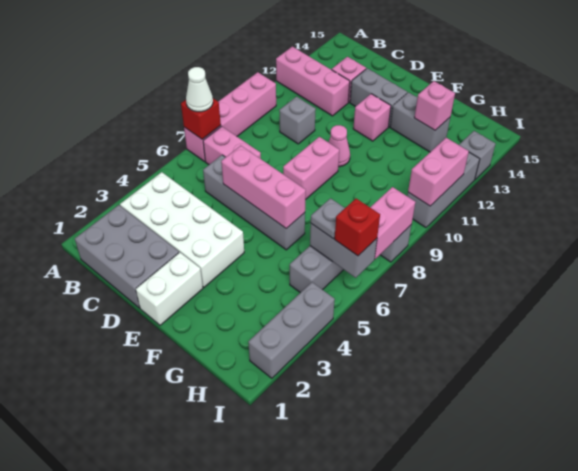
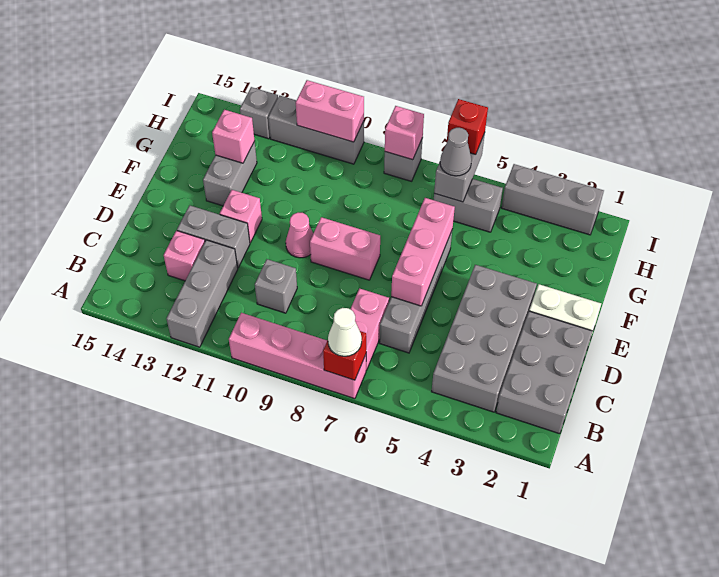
pink brick A12:C12 level 1 -> grey brick A12:C12 level 1
white brick B3:E4 level 1 -> grey brick B3:E4 level 1
grey brick D13:E13 level 1 -> grey brick D12:D13 level 1
grey plate H6 level 3 -> grey cone H6 level 3
pink brick I7:I8 level 2 -> pink brick I8 level 2

